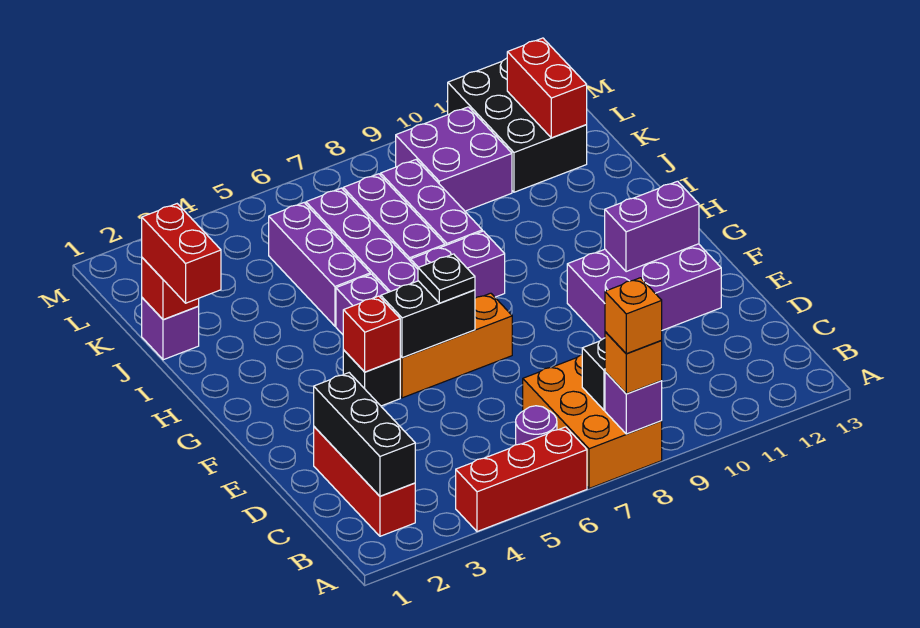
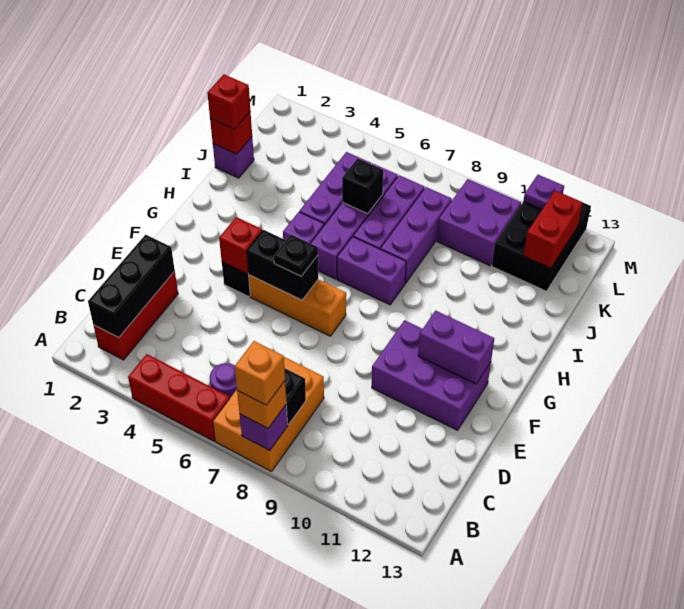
red brick I1:J1 level 3 -> red brick J1 level 3
none -> black brick J6 level 2
none -> purple plate M11 level 2

